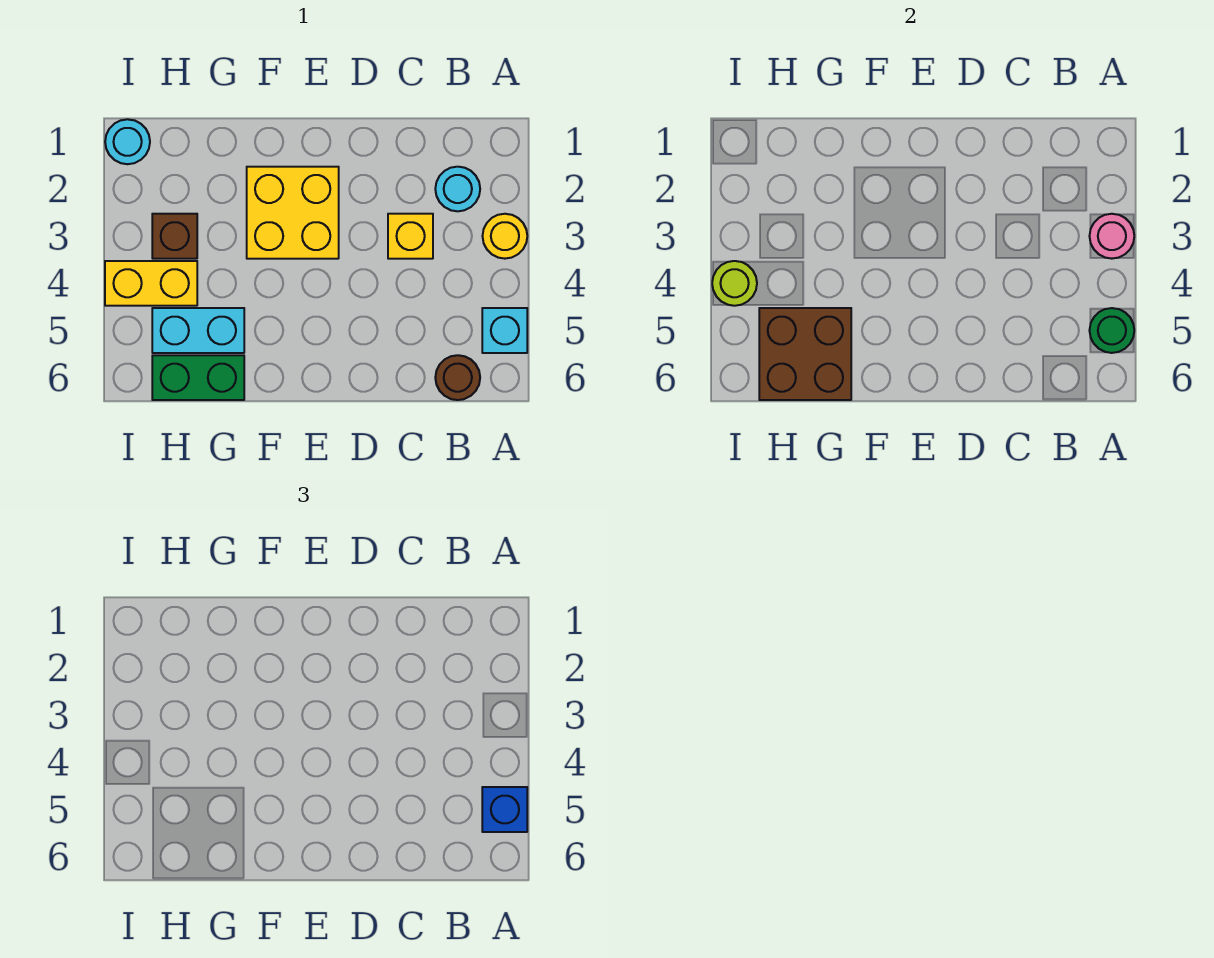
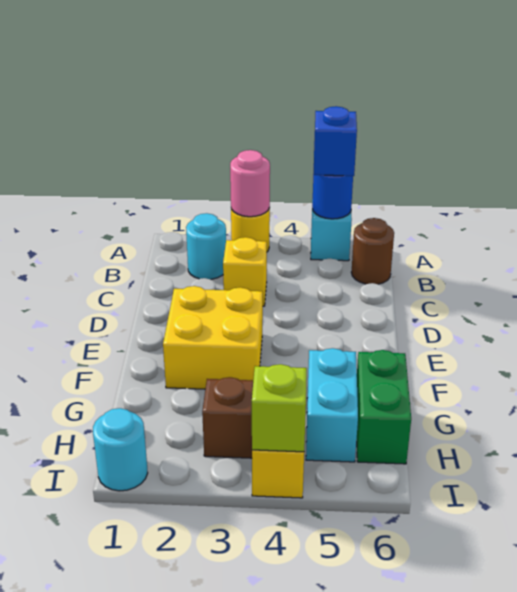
green round brick A5 level 2 -> blue round brick A5 level 2
brown brick G5:H6 level 2 -> none
lime round brick I4 level 2 -> lime brick I4 level 2

